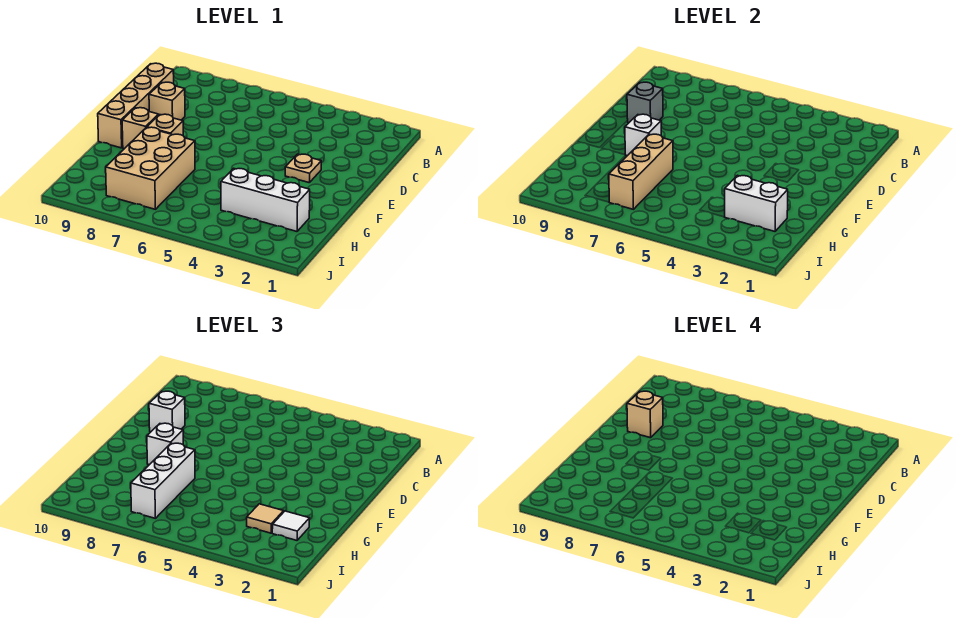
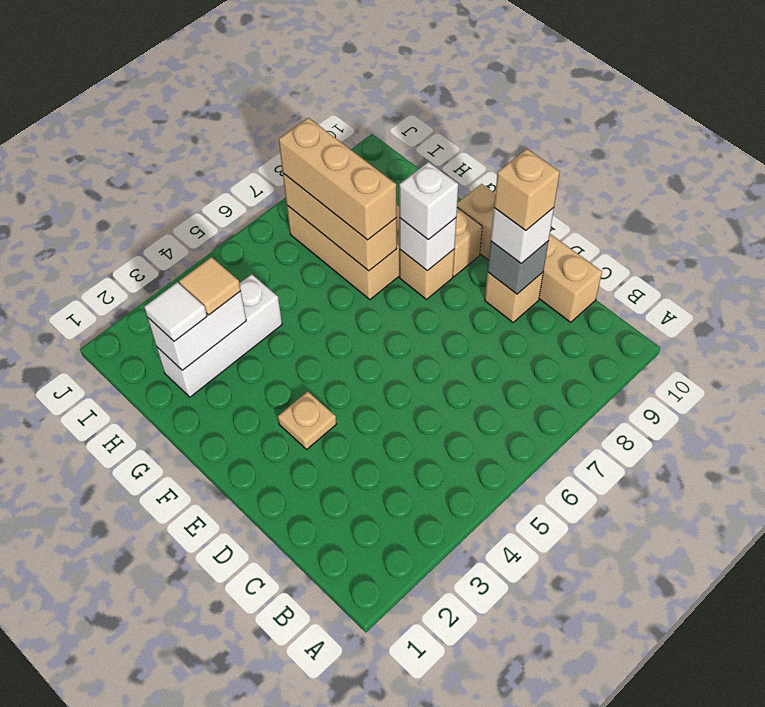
white brick G7:I7 level 3 -> tan brick G7:I7 level 3

